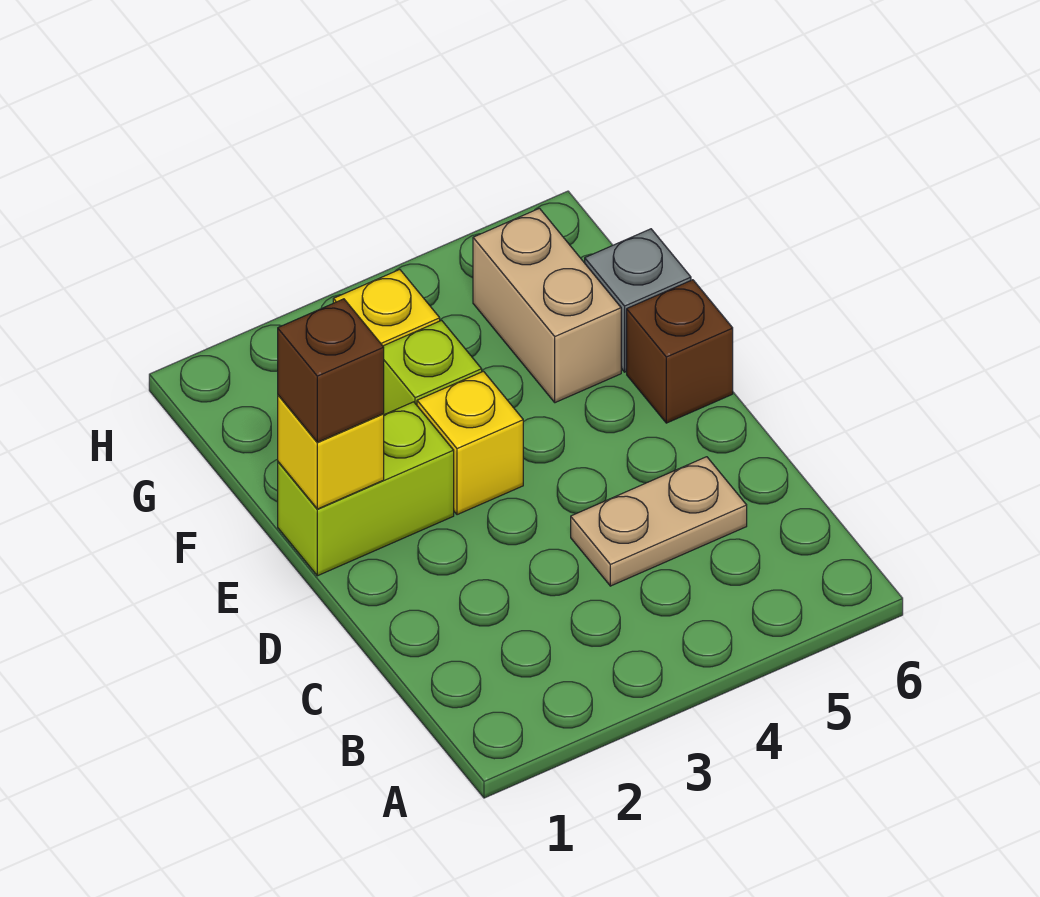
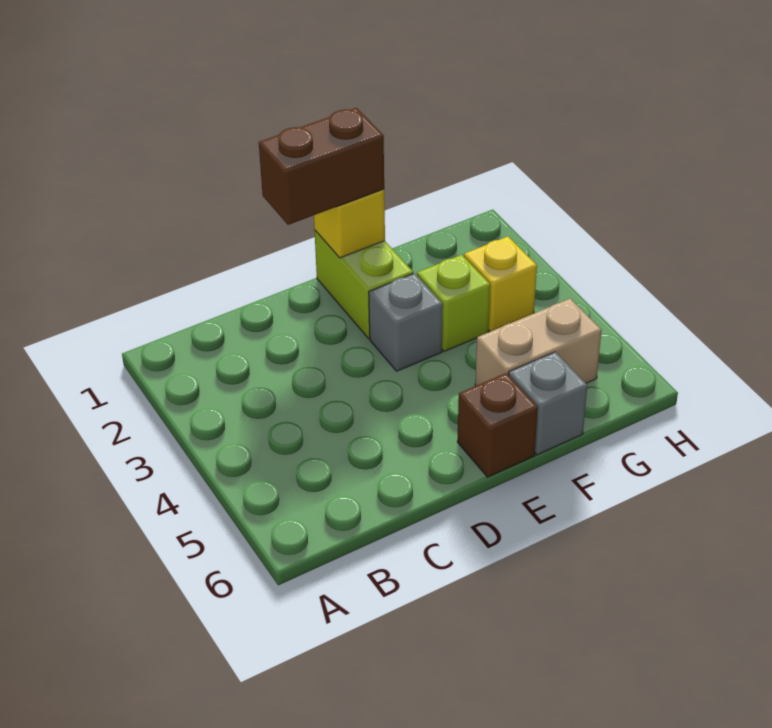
tan plate C4:C5 level 1 -> none
brown brick E1 level 3 -> brown brick D1:E1 level 3
yellow brick E3 level 1 -> grey brick E3 level 1

